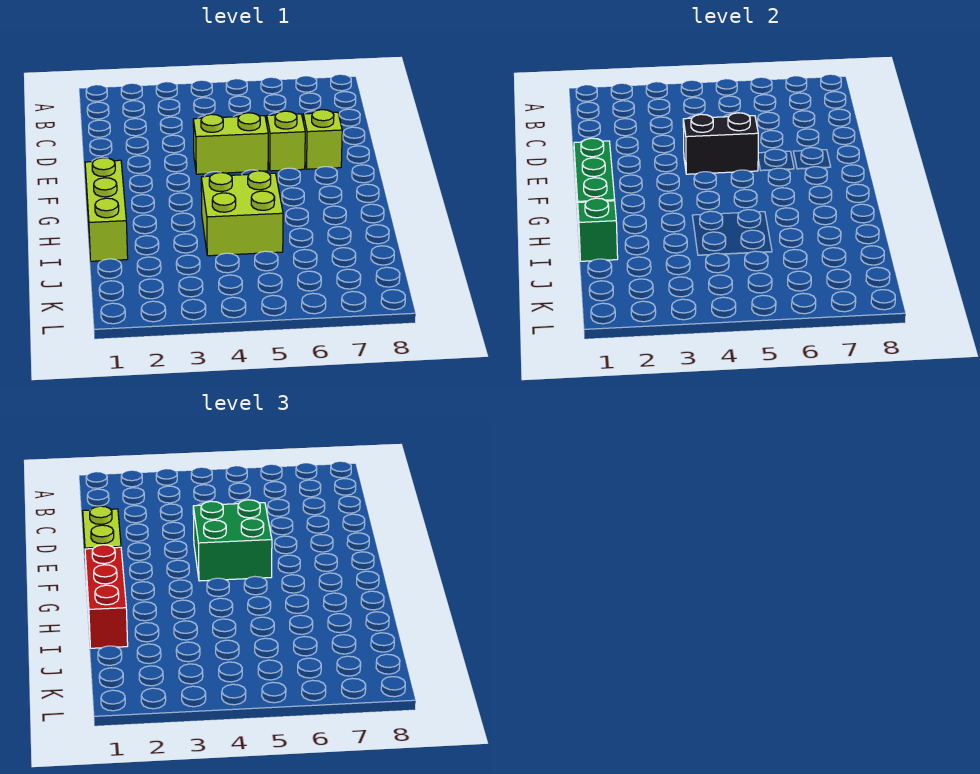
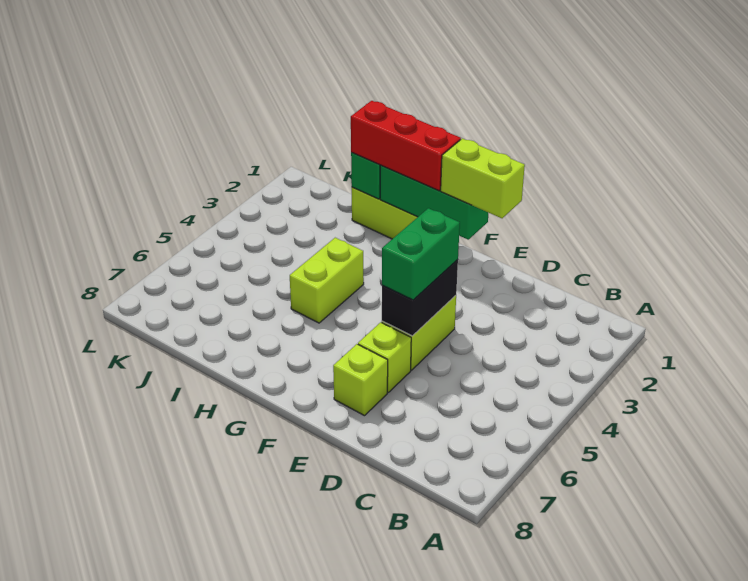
green brick E4:F5 level 3 -> green brick E4:E5 level 3
lime brick H4:I5 level 1 -> lime brick H4:H5 level 1

